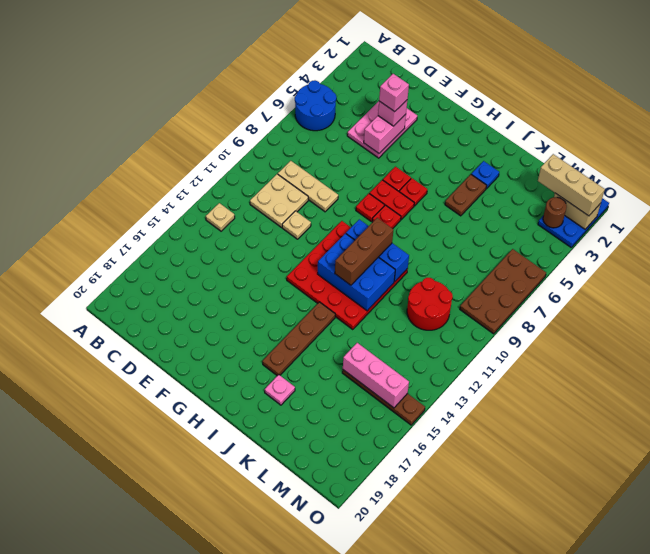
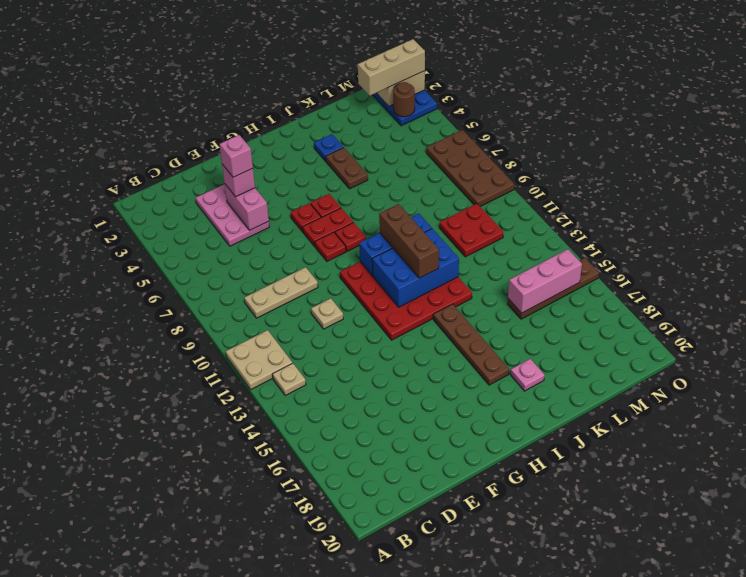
blue round brick A5:B6 level 1 -> none
tan plate C10:D11 level 1 -> tan plate A11:B12 level 1
red round brick L10:M11 level 1 -> red plate L10:M11 level 1

